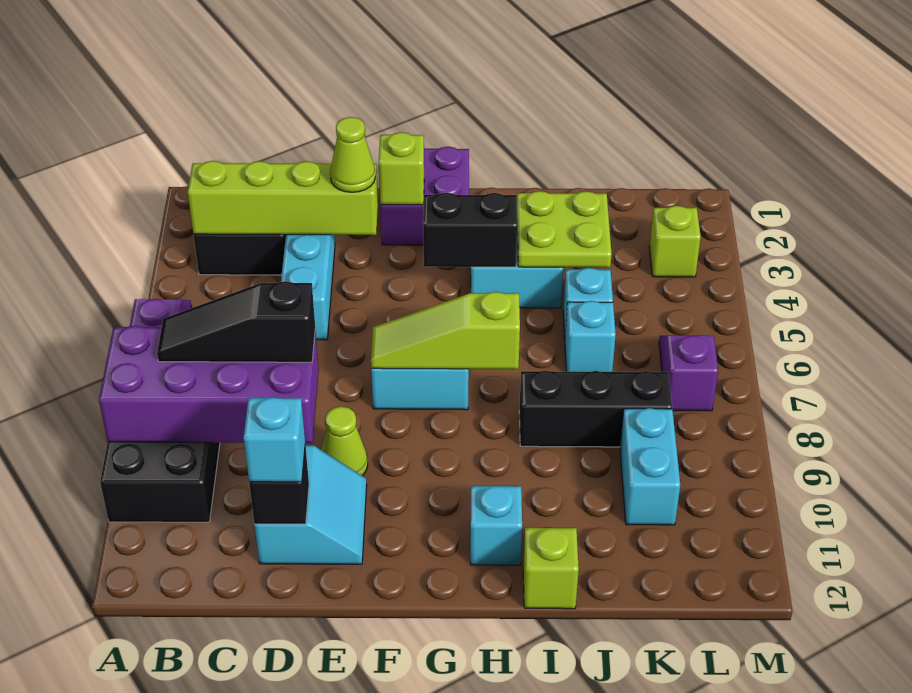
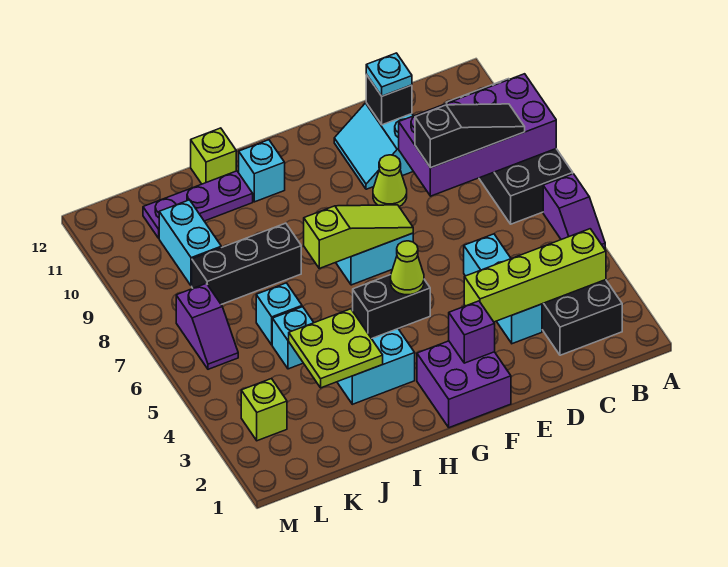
cyan brick D11 level 3 -> cyan plate D11 level 3
lime cone E3 level 3 -> lime cone G4 level 3
lime brick F2 level 2 -> purple brick F2 level 2
none -> purple plate I11:K11 level 1

